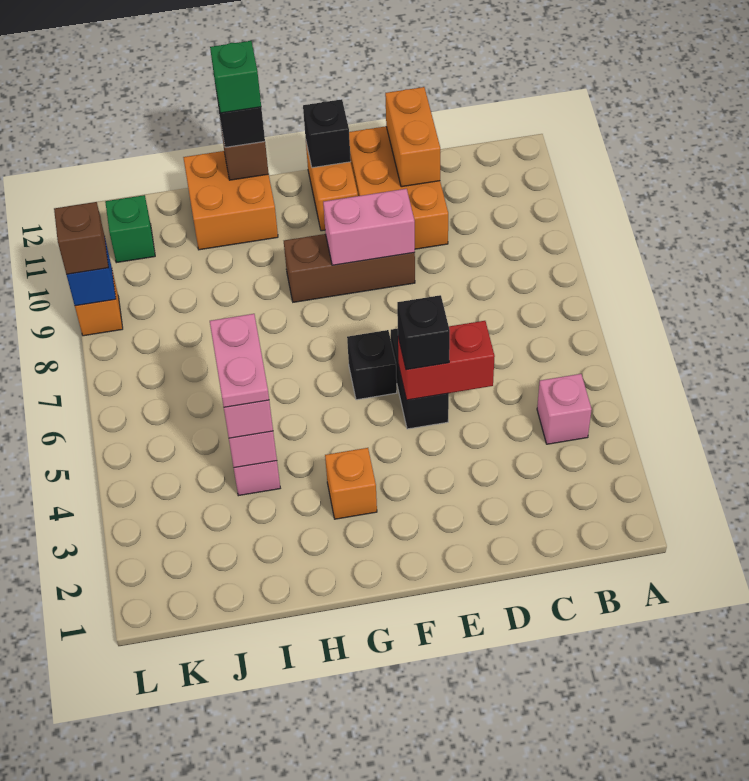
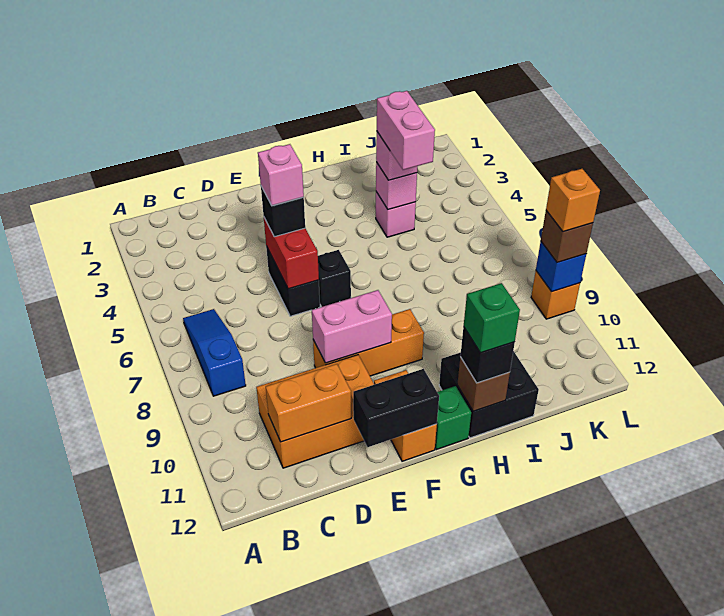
pink brick B4 level 1 -> pink brick E5 level 4
none -> blue slope B6:B8 level 1 top 8
red brick D5:E5 level 2 -> red brick E5:E6 level 2
orange brick D10:E12 level 1 -> orange brick C10:E11 level 1
orange brick D11:D12 level 2 -> orange brick C11:D11 level 2
brown brick E9:G9 level 1 -> orange brick E9:G9 level 1
black brick F12 level 2 -> black brick E12:F12 level 2
orange brick G3 level 1 -> orange brick L9 level 4
orange brick H11:I12 level 1 -> black brick H11:I12 level 1
pink plate I4:I5 level 4 -> pink brick I4:I5 level 4
green brick K11 level 1 -> green brick G12 level 1

